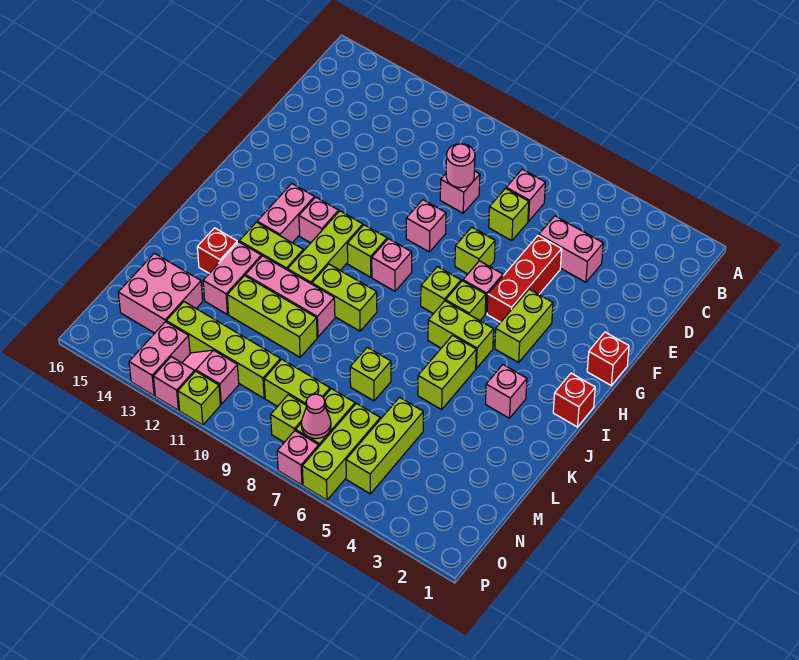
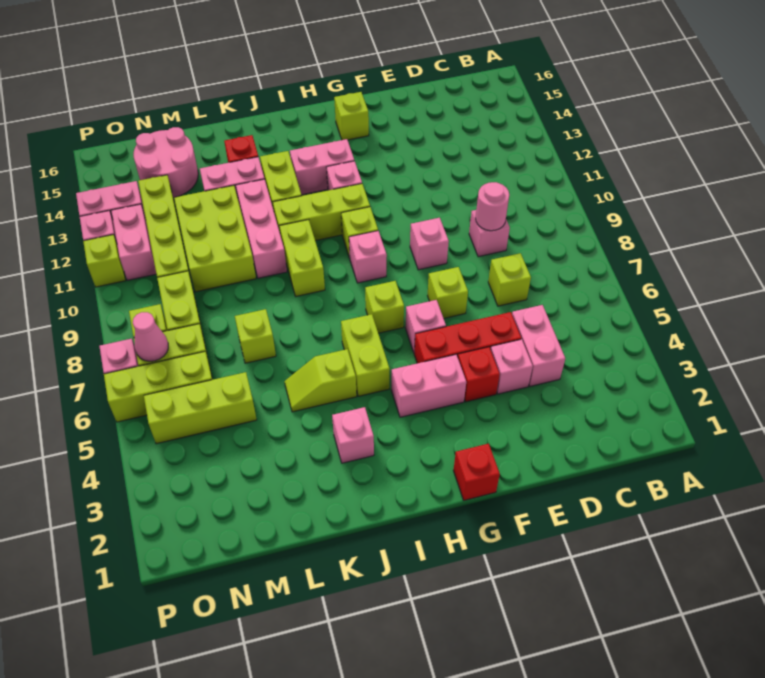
pink brick C7 level 1 -> pink brick E4 level 1
lime brick G4:H4 level 1 -> pink brick G4:H4 level 1
lime brick H6 level 1 -> lime brick G15 level 1
red brick I1 level 1 -> red brick F4 level 1
lime brick J5:K5 level 1 -> lime slope J5:K5 level 1 top J
lime brick L10:L12 level 1 -> lime brick L10:M12 level 1
pink brick M14:N15 level 1 -> pink round brick M14:N15 level 1
pink slope O11:O12 level 1 top 11 -> pink brick O11:O12 level 1

